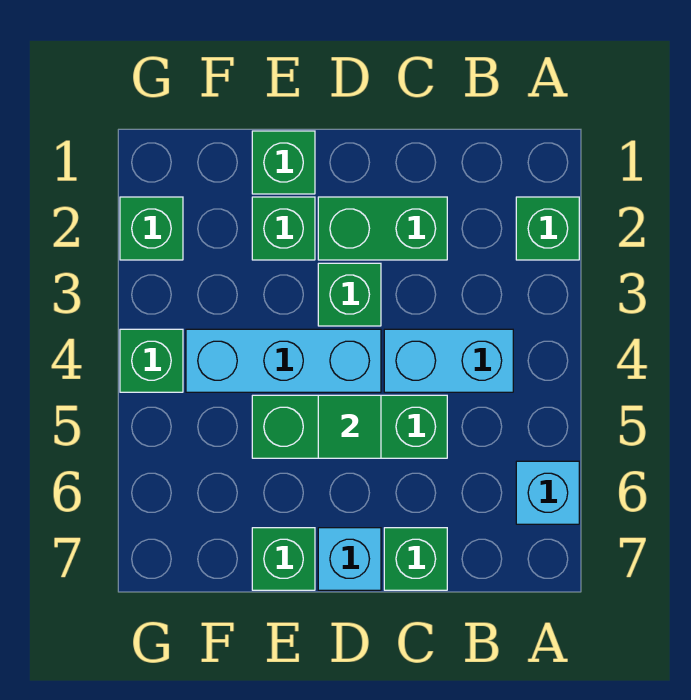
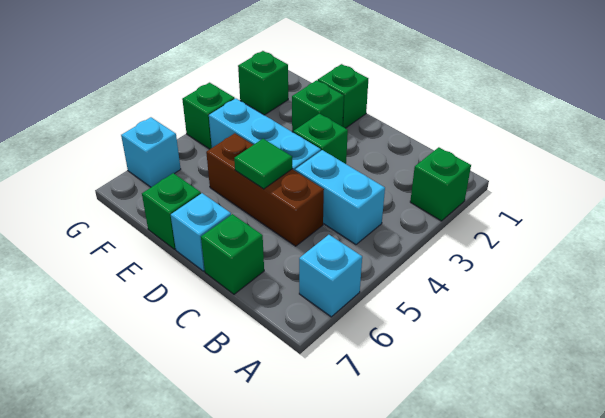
green brick C2:D2 level 1 -> none
green brick C5:E5 level 1 -> brown brick C5:E5 level 1
none -> cyan brick G6 level 1

